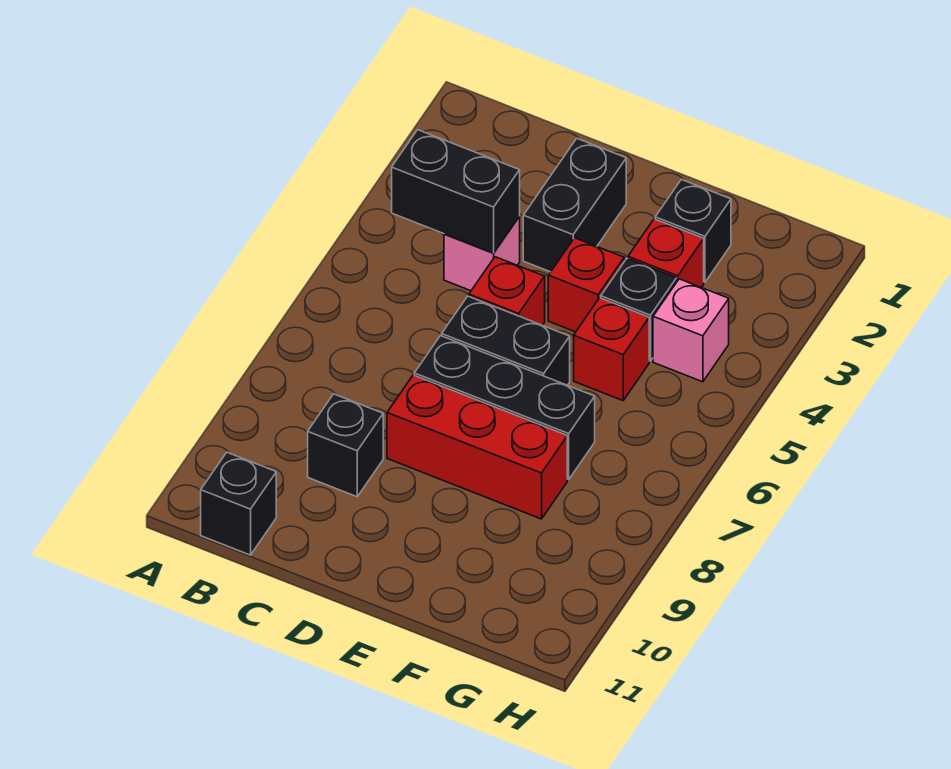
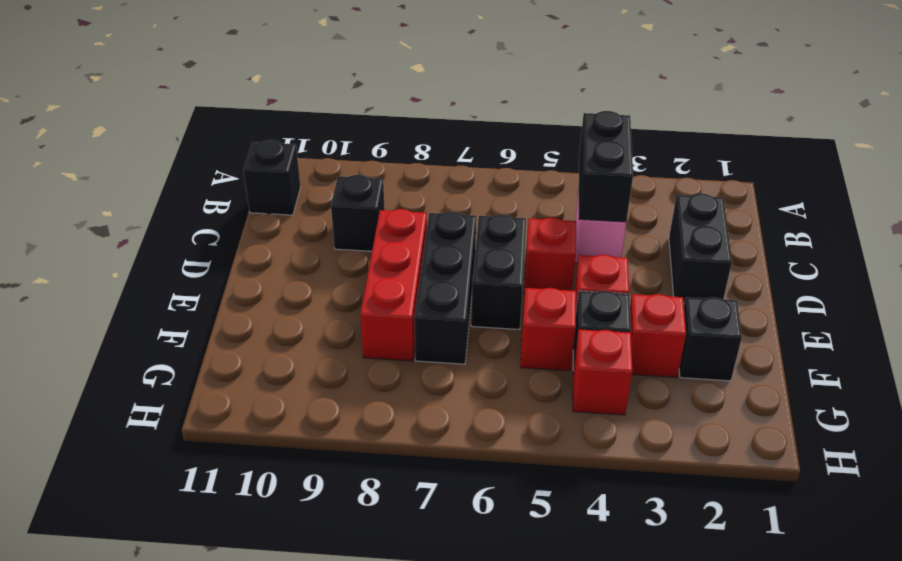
black brick D2:D3 level 1 -> black brick C2:D2 level 1
pink brick G4 level 1 -> red brick G4 level 1

